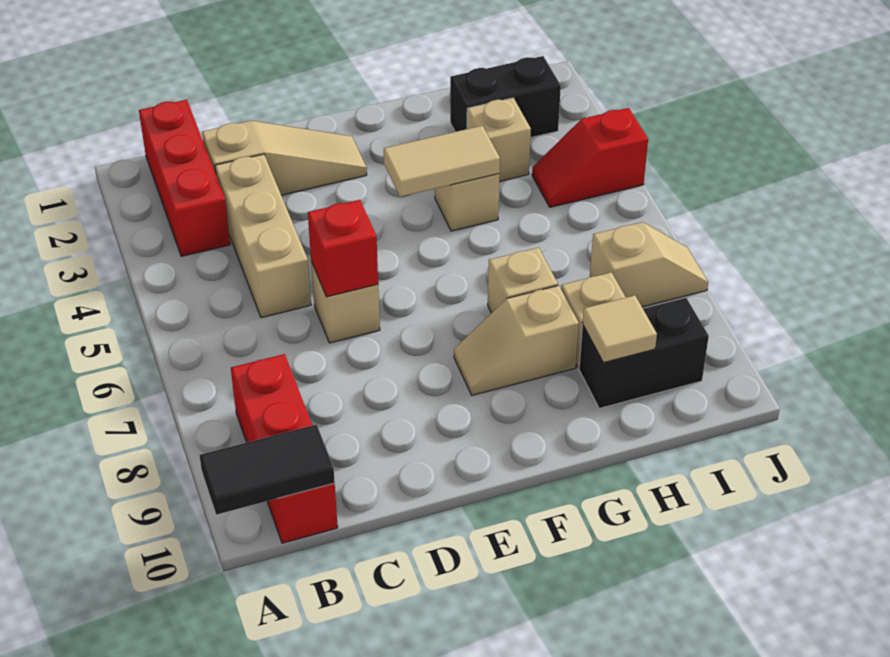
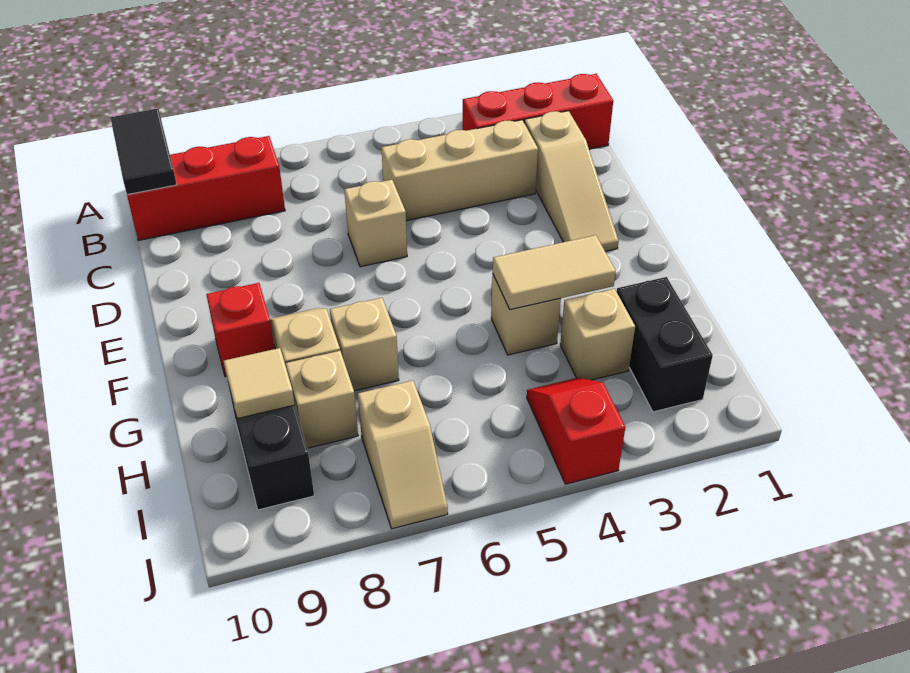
red brick D6 level 2 -> red brick F9 level 1
tan tile F4:G4 level 2 -> tan tile G3:G4 level 2

